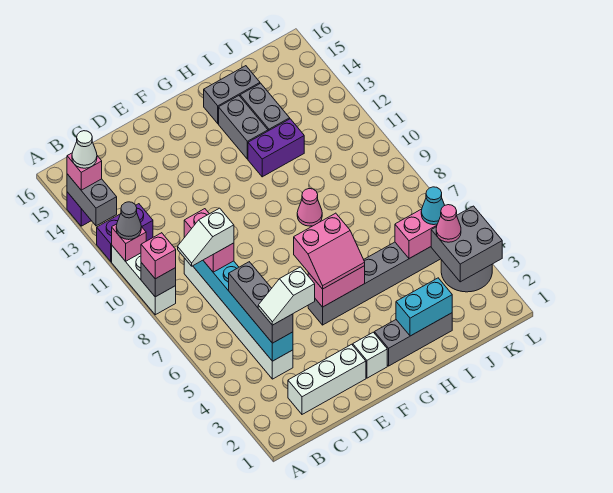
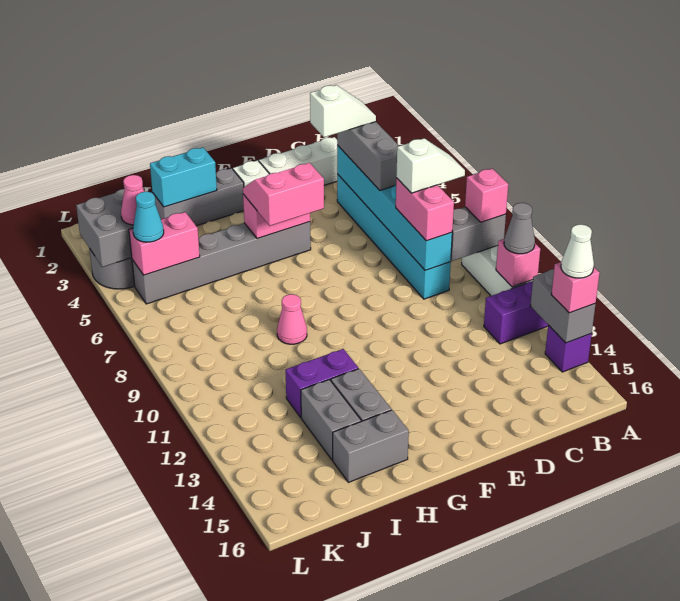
grey brick A9 level 2 -> grey brick A9:B9 level 2
white brick C4:C9 level 1 -> cyan brick C4:C9 level 1

